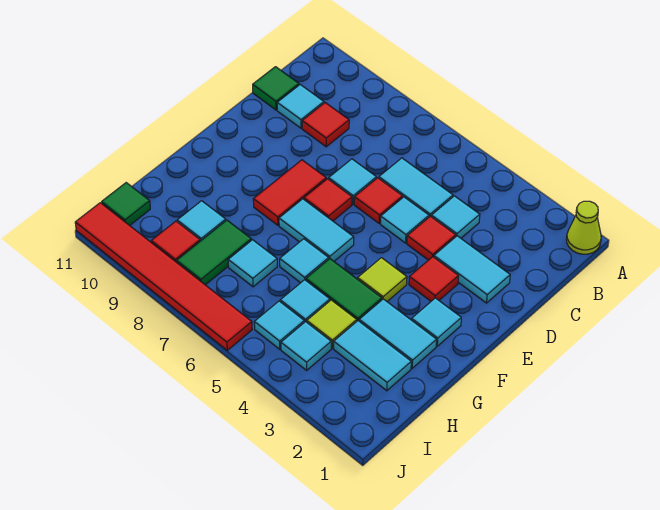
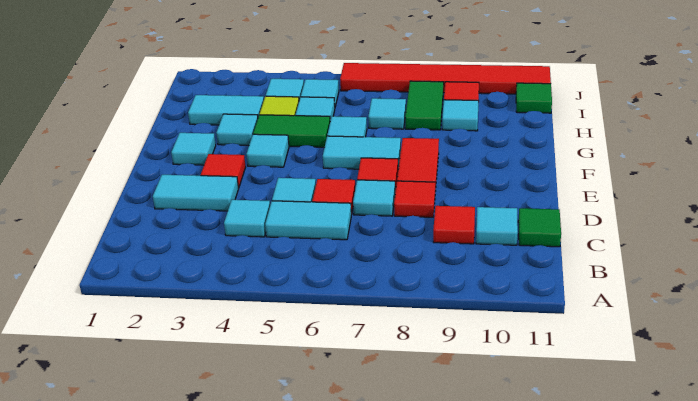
lime cone A1 level 1 -> none
red tile D4 level 1 -> red tile D8 level 1
lime tile F4 level 1 -> cyan tile F4 level 1
cyan tile G2:G3 level 1 -> cyan tile G3 level 1

